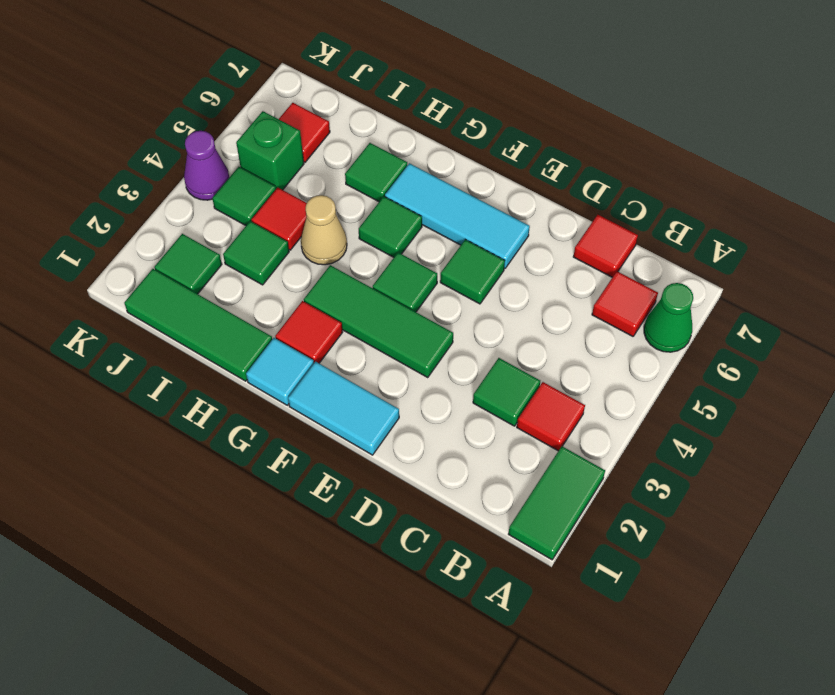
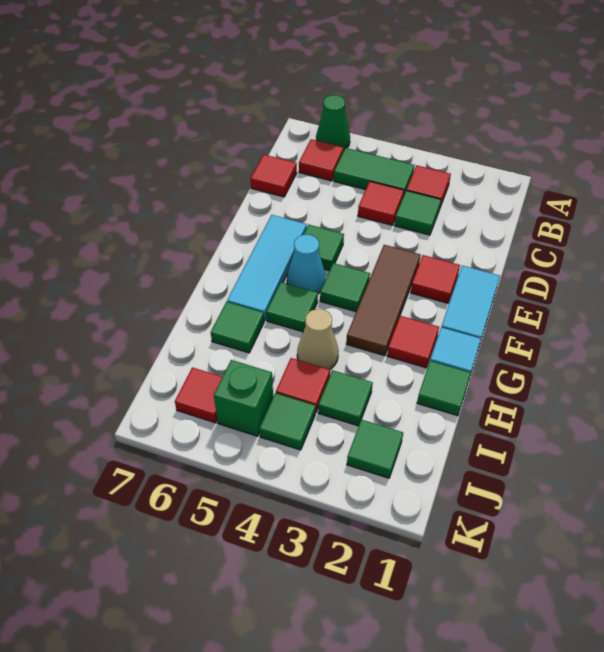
green tile A1:A2 level 1 -> green tile B4:B5 level 1
none -> red tile C4 level 1
none -> red tile E2 level 1
green tile E3:G3 level 1 -> brown tile E3:G3 level 1
none -> cyan cone F5 level 1
green tile H1:J1 level 1 -> green tile H1 level 1
purple cone K4 level 1 -> none

